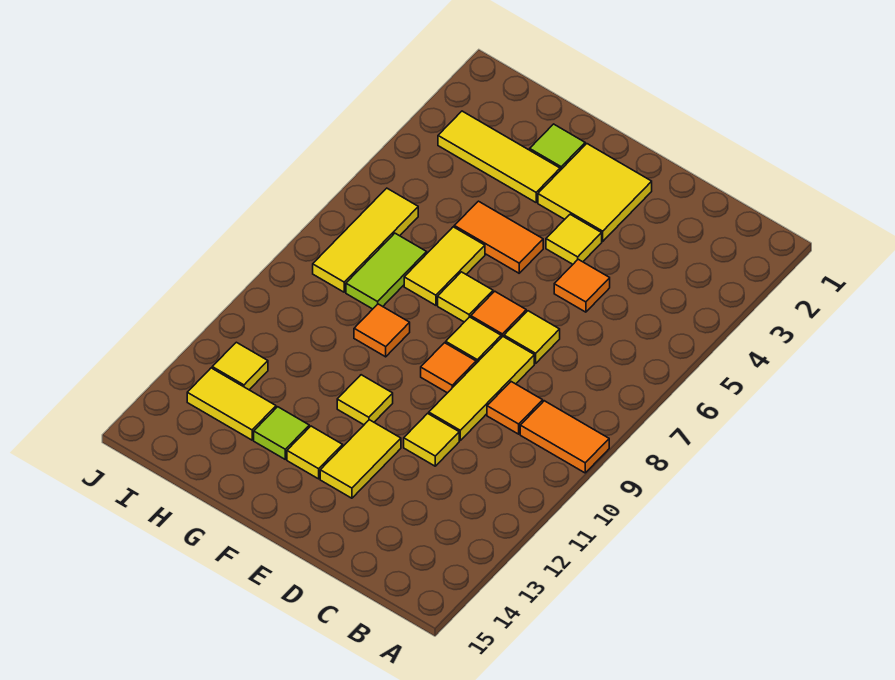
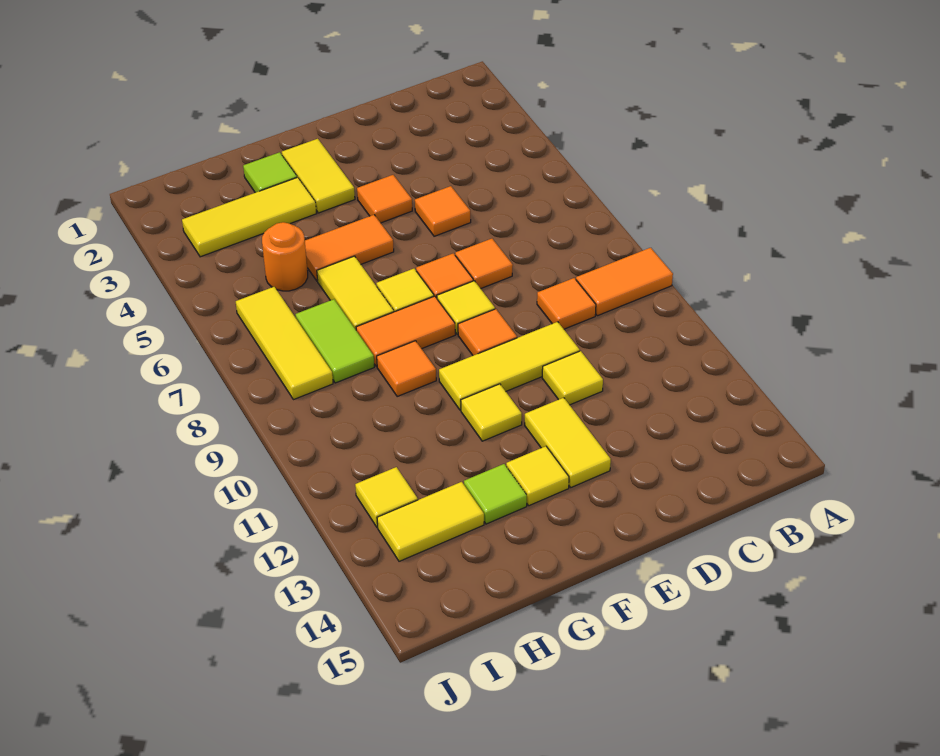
yellow tile D7 level 1 -> orange tile D7 level 1
yellow tile D8:D10 level 1 -> yellow tile D10:F10 level 1
yellow tile E2:F3 level 1 -> yellow tile F2:F3 level 1
yellow tile E4 level 1 -> orange tile E4 level 1
none -> orange tile F8:G8 level 1
none -> orange round brick H5 level 1

